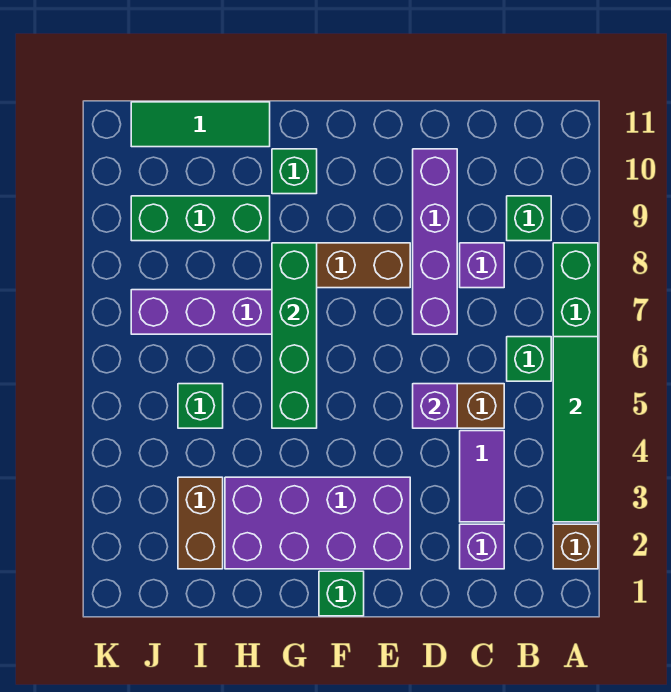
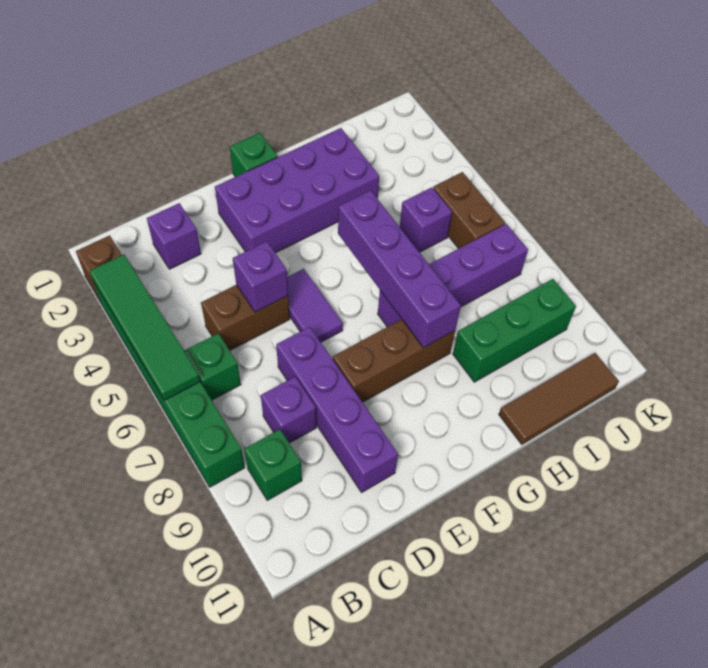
purple tile C3:C4 level 1 -> purple tile E5:E6 level 1
green brick G5:G8 level 2 -> purple brick G5:G8 level 2
green brick G10 level 1 -> none
green tile H11:J11 level 1 -> brown tile H11:J11 level 1
brown brick I2:I3 level 1 -> brown brick J5:J6 level 1
green brick I5 level 1 -> purple brick I5 level 1

